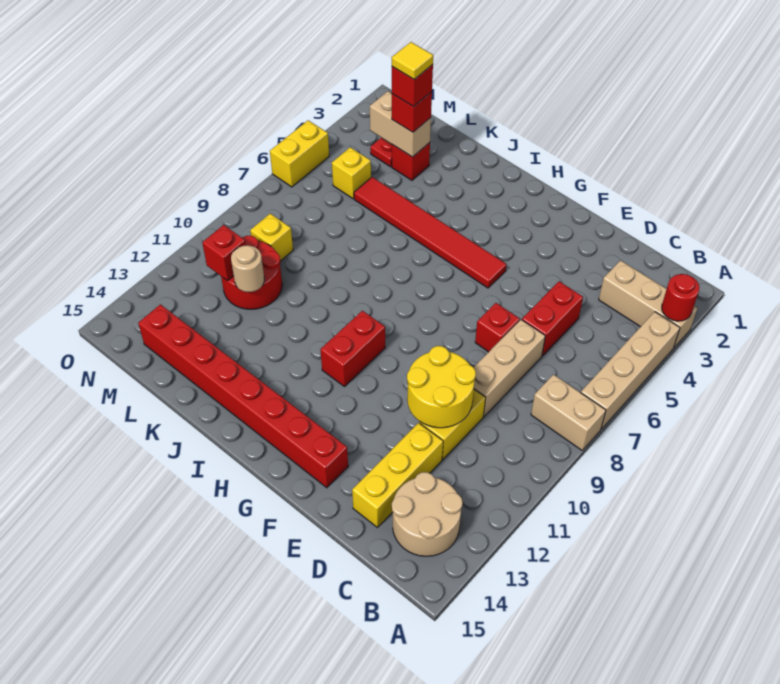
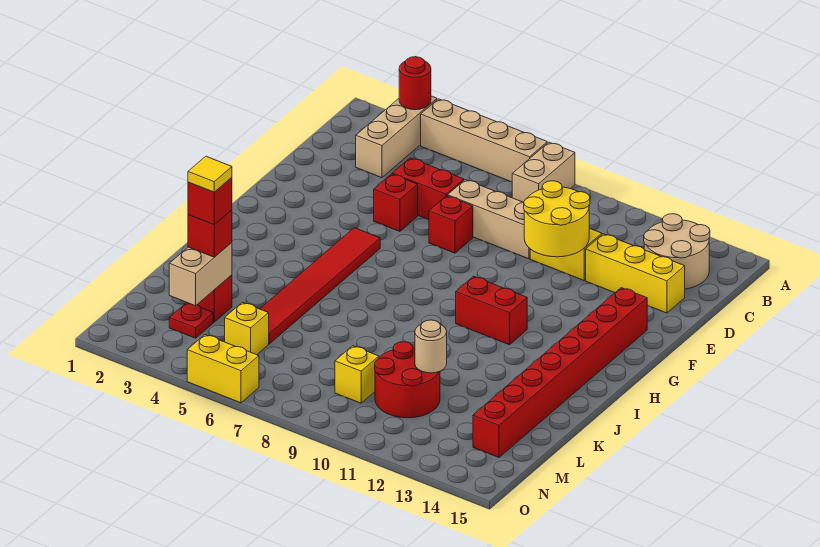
red brick M11 level 2 -> red brick E5 level 1

